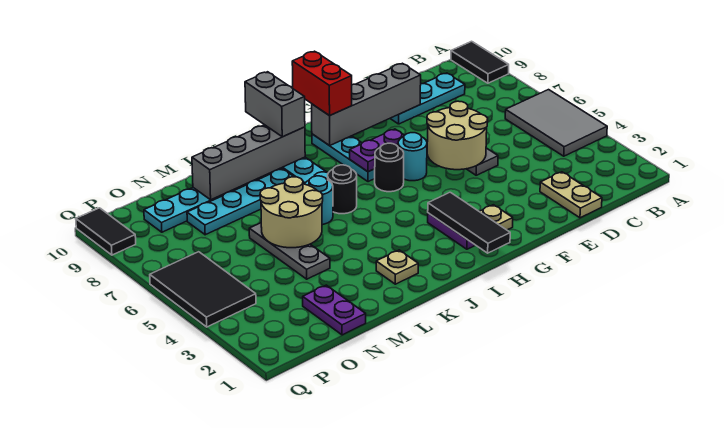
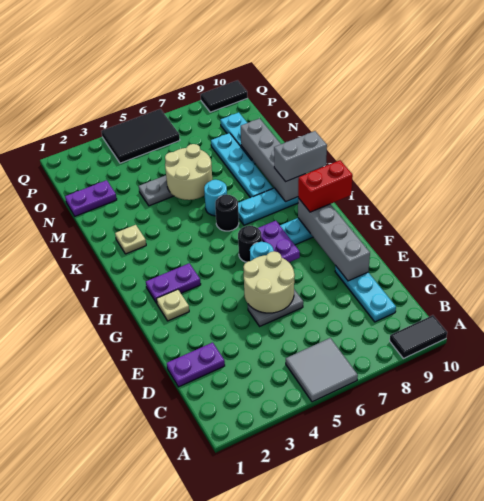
grey tile A4:B6 level 1 -> grey tile A5:B6 level 1
tan plate D1:D2 level 1 -> purple plate D1:D2 level 1
black tile H1:H3 level 2 -> none

